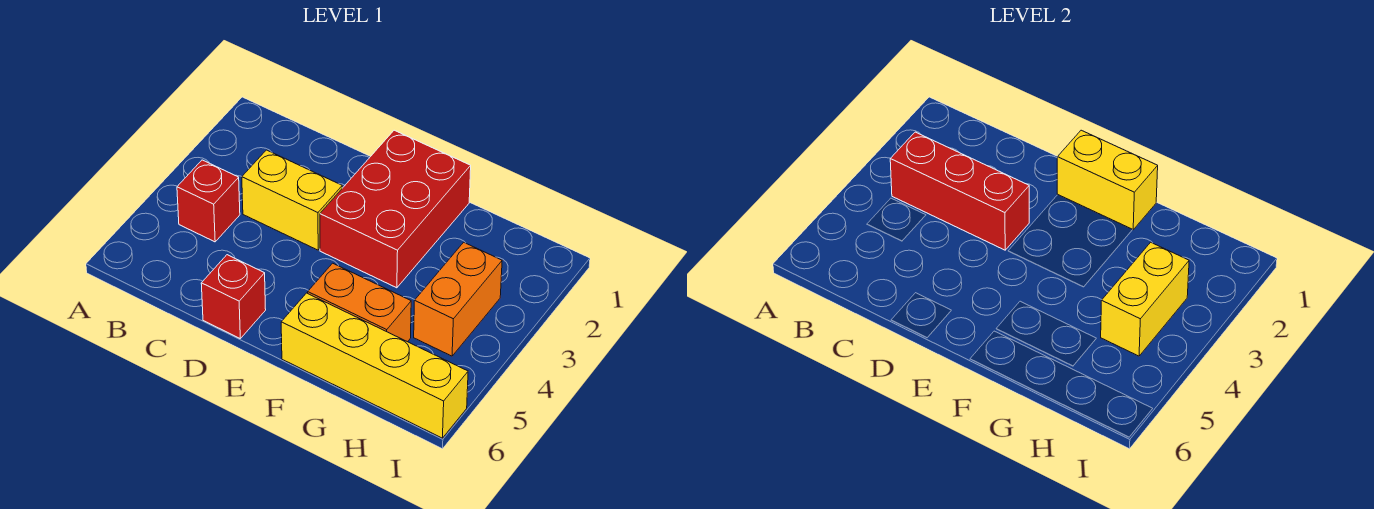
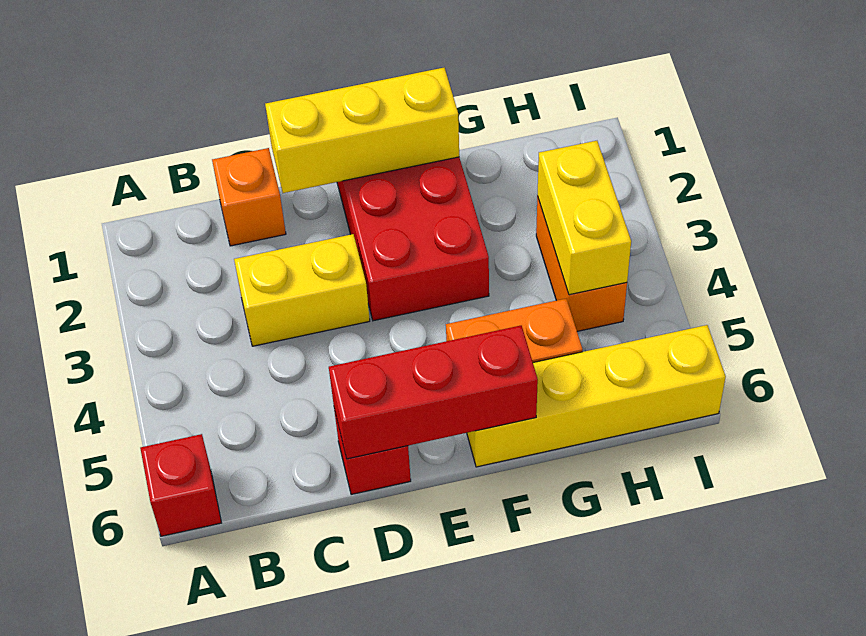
red brick B3:D3 level 2 -> red brick D6:F6 level 2
red brick B4 level 1 -> red brick A6 level 1
none -> orange brick C1 level 1
yellow brick E1:F1 level 2 -> yellow brick D1:F1 level 2

